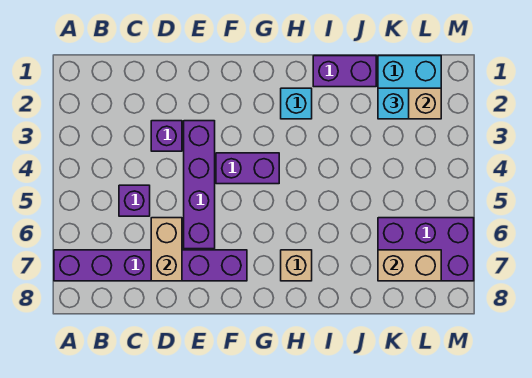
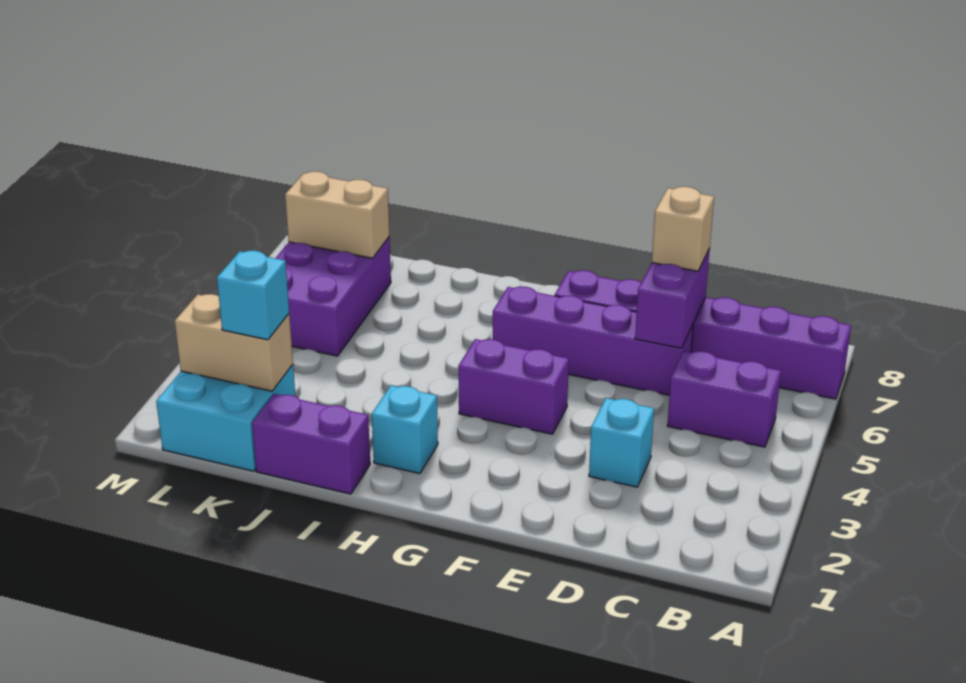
purple brick C5 level 1 -> purple brick B5:C5 level 1
purple brick D3 level 1 -> cyan brick D3 level 1
tan brick D6:D7 level 2 -> purple brick D6:D7 level 2
purple brick E3:E6 level 1 -> purple brick D6:G6 level 1
tan brick H7 level 1 -> tan brick D7 level 3
purple brick K6:M7 level 1 -> purple brick K5:L7 level 1

